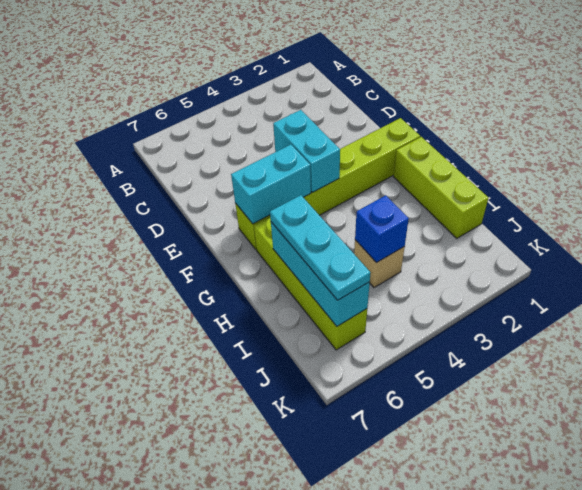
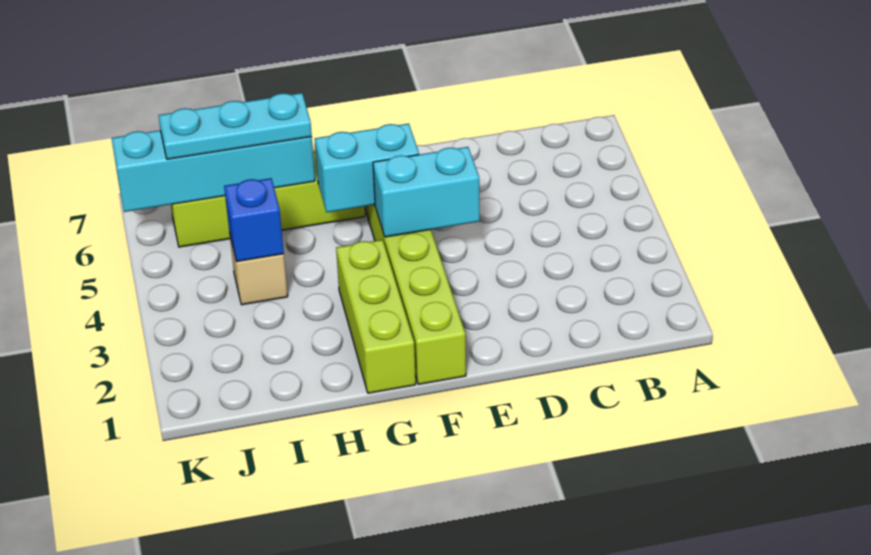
cyan brick F5:F6 level 2 -> cyan brick F5:G5 level 2
lime brick G1:I1 level 1 -> lime brick G1:G3 level 1
cyan brick H6:J6 level 2 -> cyan brick H6:K6 level 2

